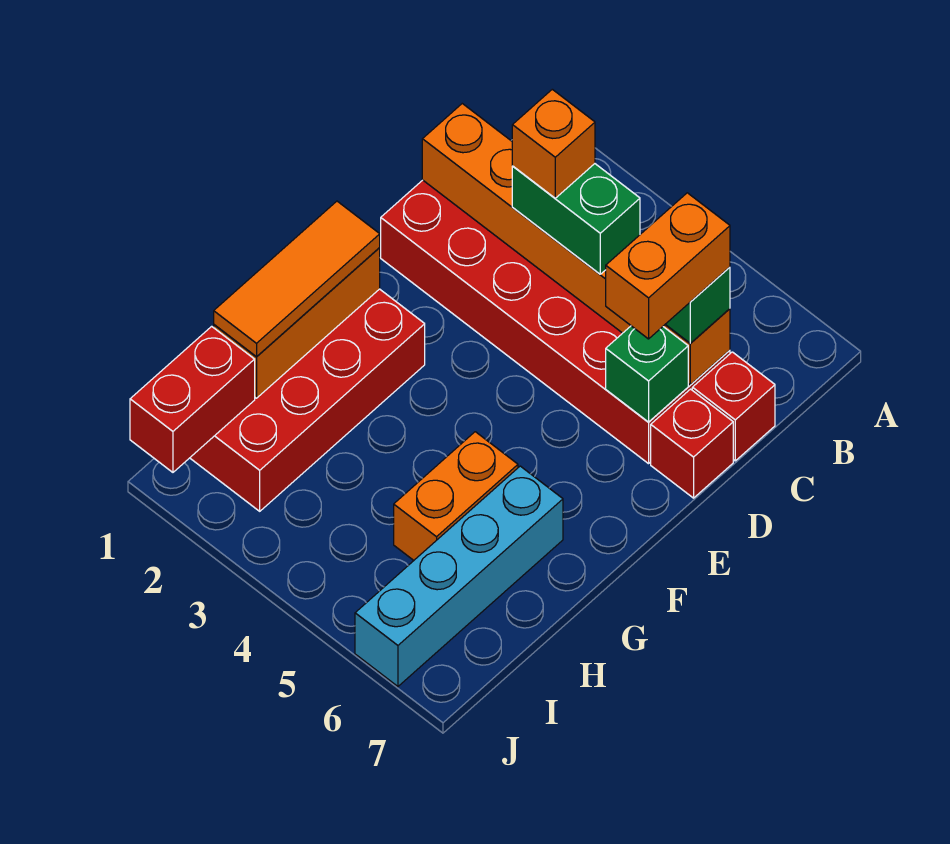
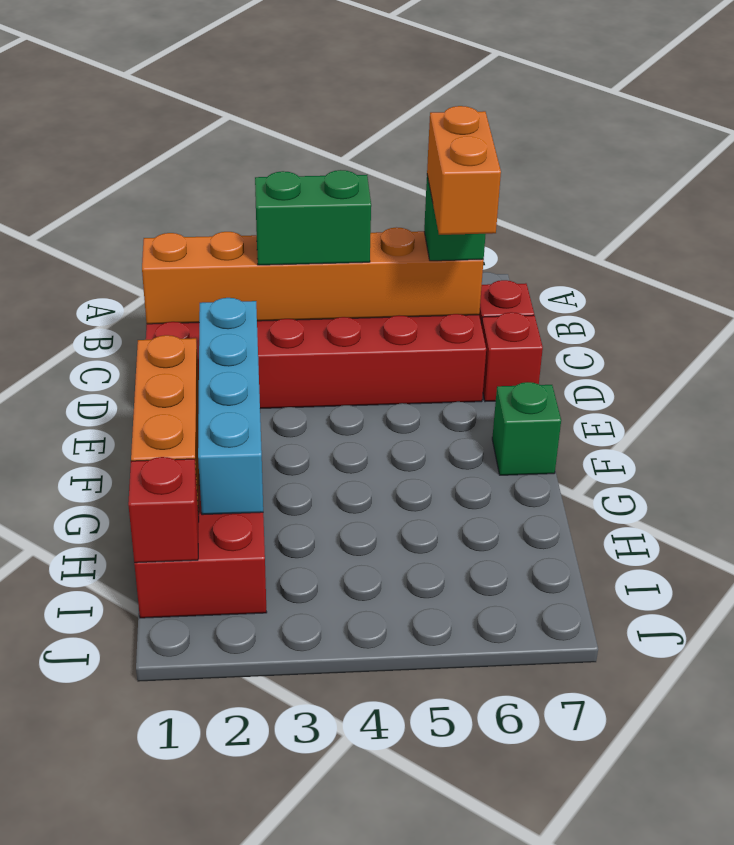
orange brick C3 level 4 -> none
green brick D6 level 2 -> green brick F7 level 1
orange tile F1:H1 level 3 -> none
orange brick G5:H5 level 1 -> none
cyan brick G6:J6 level 1 -> cyan brick E2:H2 level 2
red brick I1:J1 level 2 -> red brick I1 level 2

